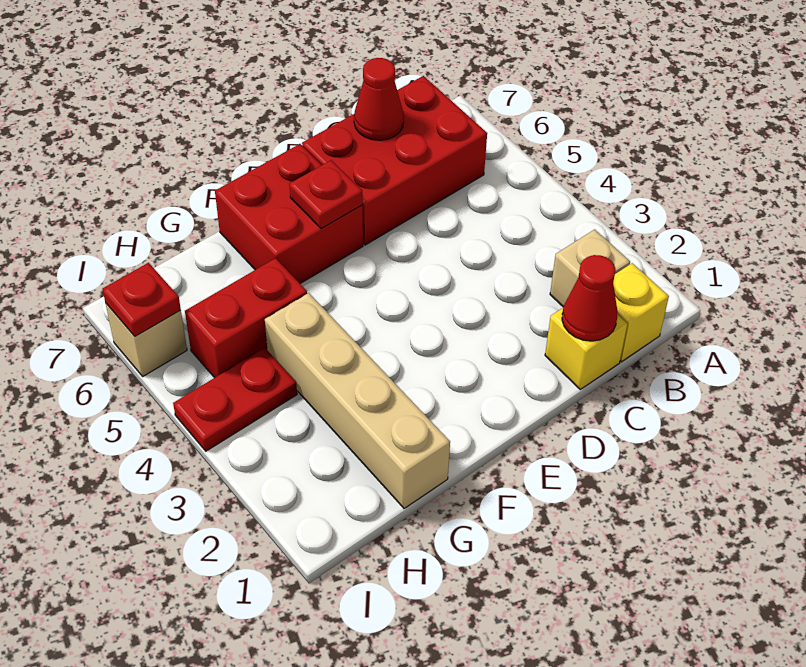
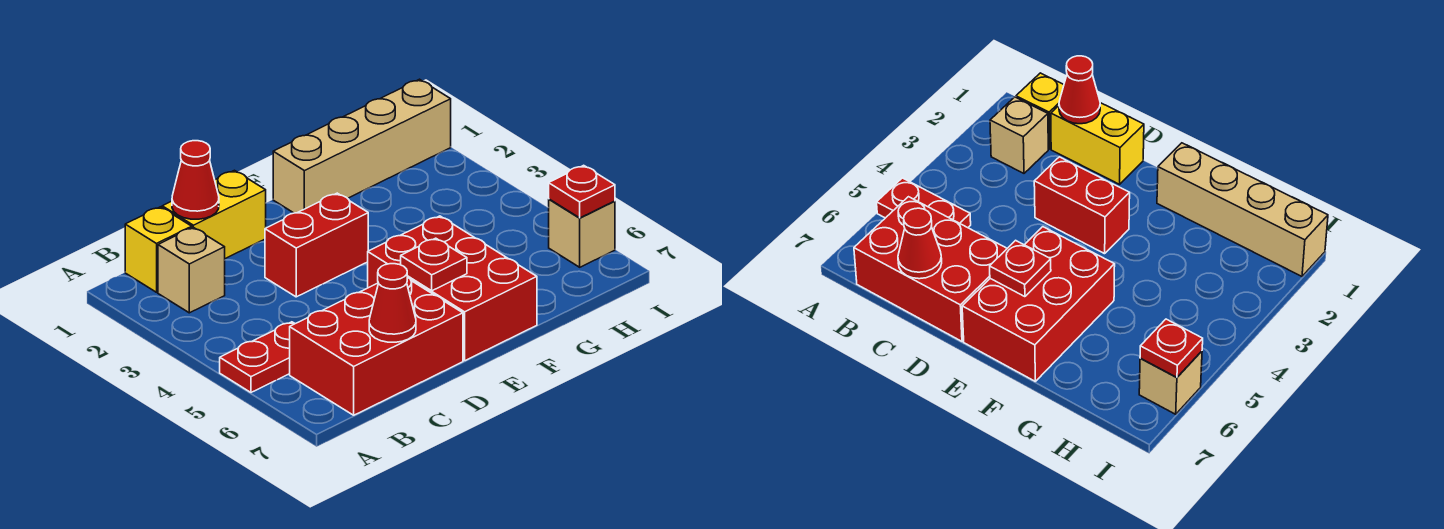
yellow brick C1 level 1 -> yellow brick C1:D1 level 1
red brick E6:F7 level 1 -> red brick E5:F7 level 1
tan brick G1:G4 level 1 -> tan brick F1:I1 level 1
red brick G5:H5 level 1 -> red brick D3:E3 level 1
red plate H4:I4 level 1 -> red plate A5:B5 level 1

